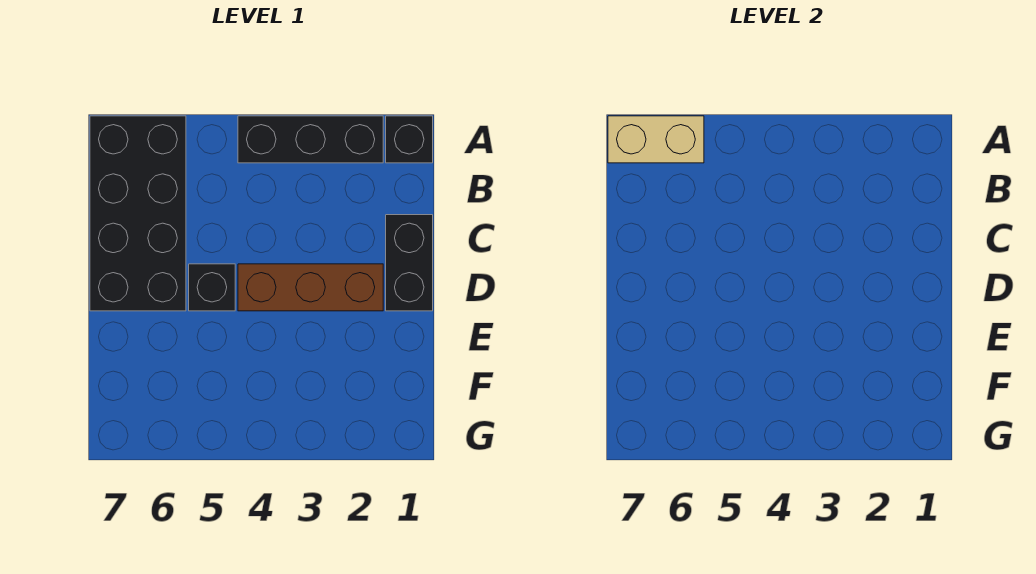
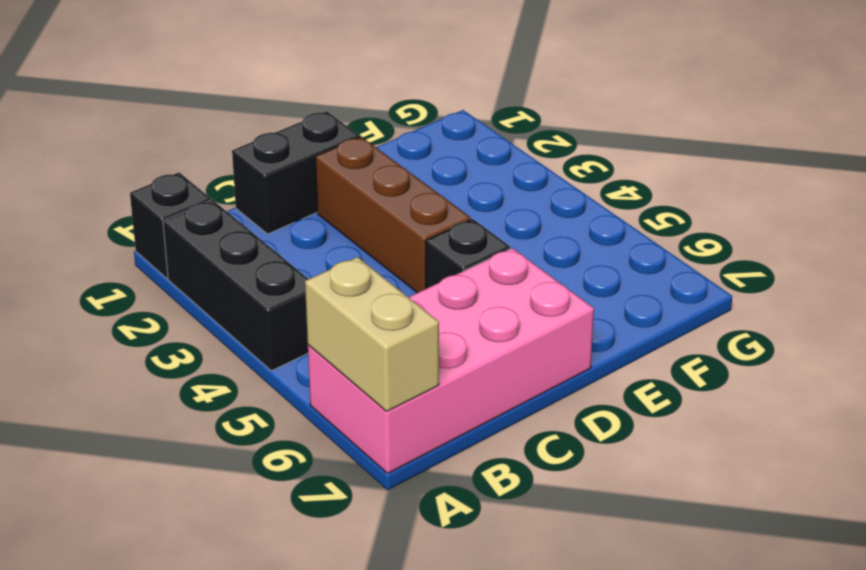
black brick A6:D7 level 1 -> pink brick A6:D7 level 1

